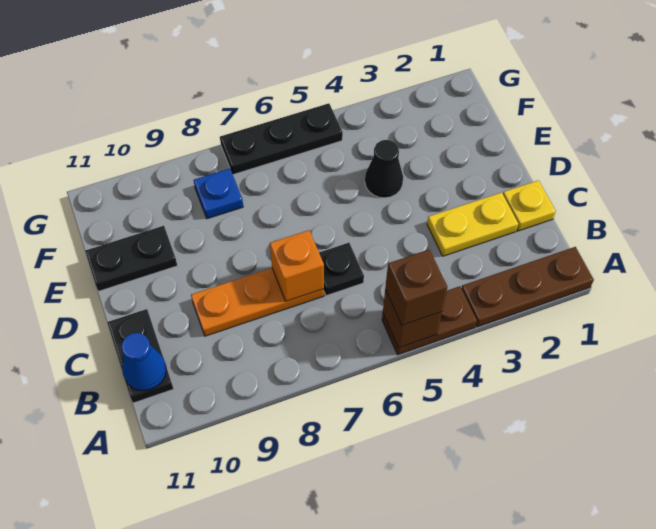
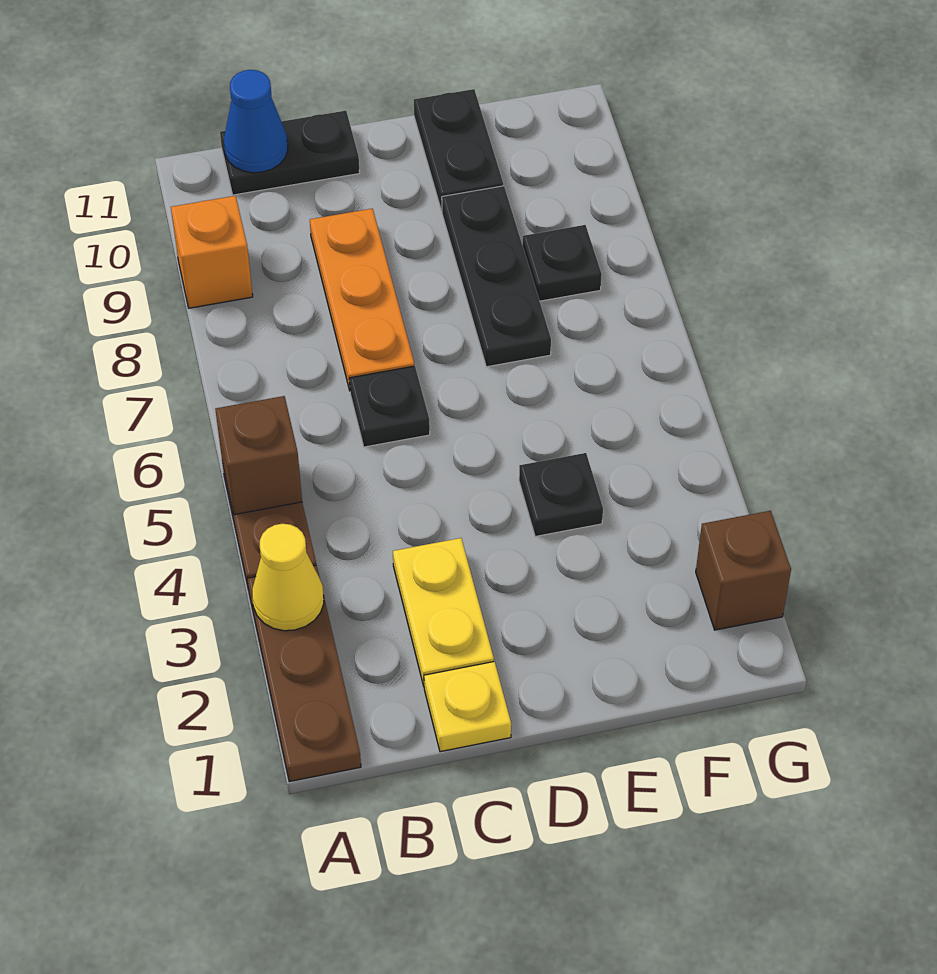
none -> yellow cone A3 level 2
brown brick A5 level 3 -> brown brick G2 level 1
orange brick C7 level 2 -> orange brick A9 level 1
black cone E4 level 1 -> black plate E4 level 1
blue plate F8 level 1 -> black plate F8 level 1
black plate G5:G7 level 1 -> black plate E7:E9 level 1

